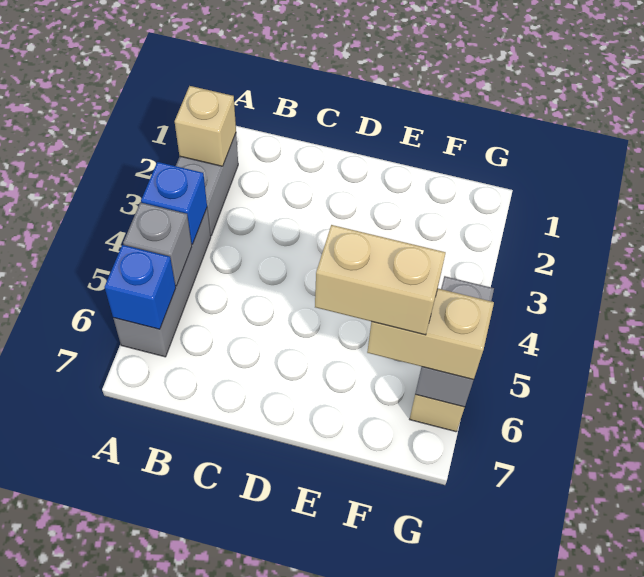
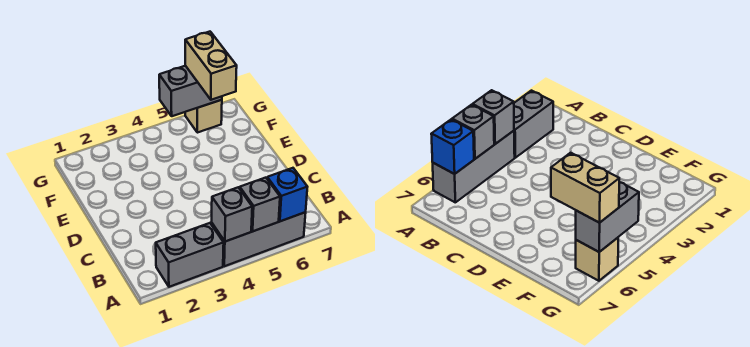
tan brick A2 level 2 -> none
blue brick A4 level 2 -> grey brick A4 level 2
tan brick E6:F6 level 4 -> none

